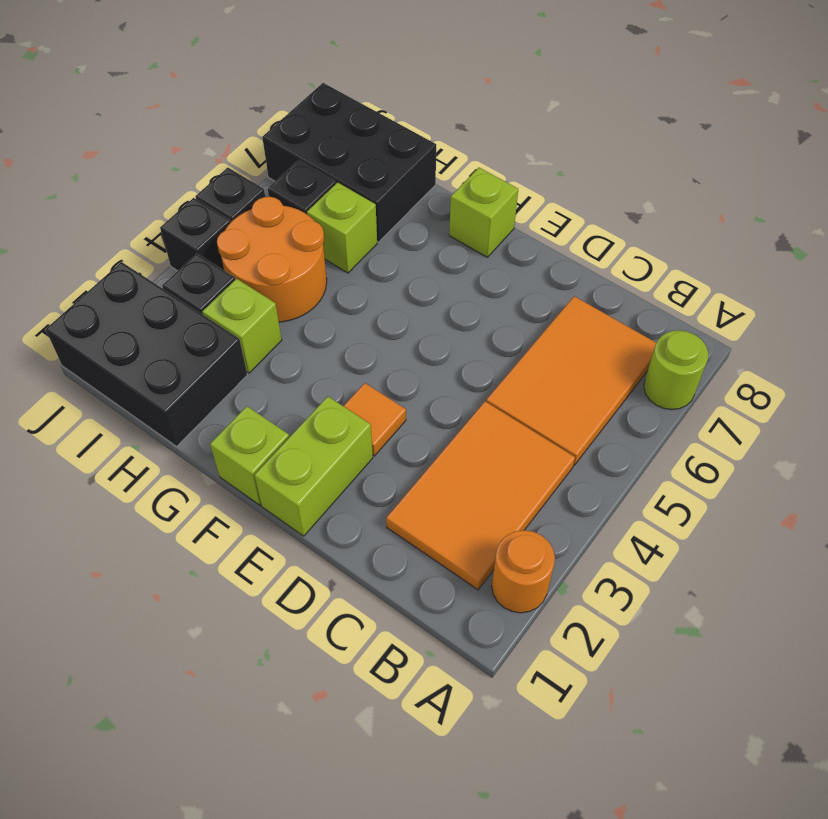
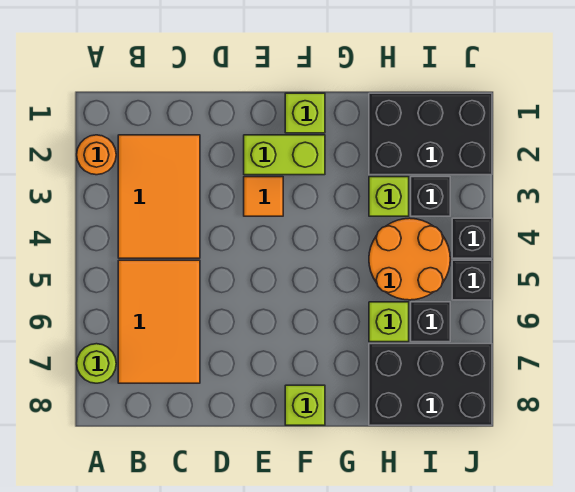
lime brick E1:E2 level 1 -> lime brick E2:F2 level 1

